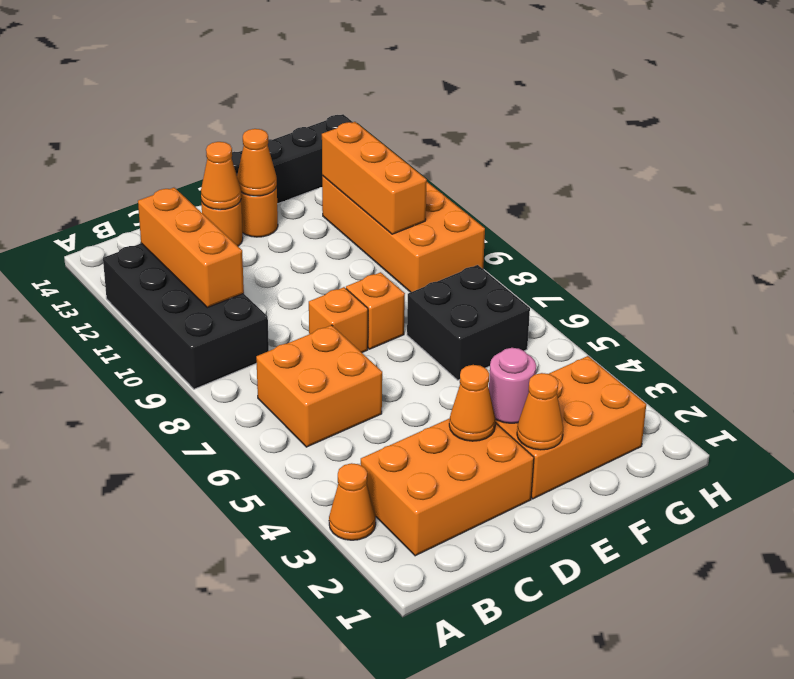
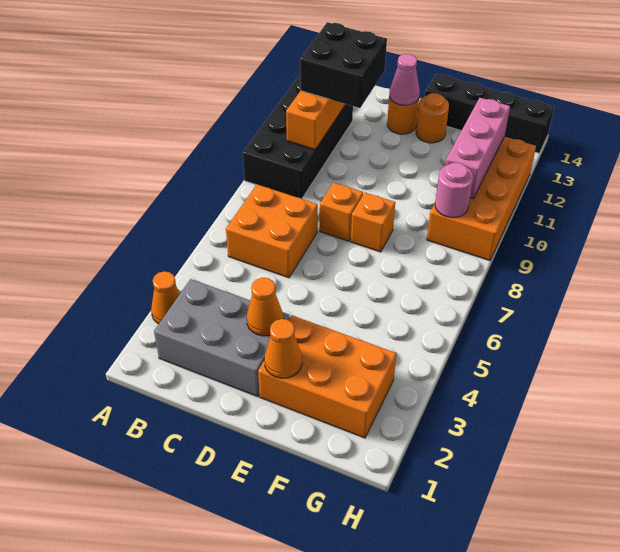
orange brick B2:D3 level 1 -> grey brick B2:D3 level 1
orange cone D13 level 2 -> pink cone D13 level 2
pink round brick E3 level 2 -> pink round brick G9 level 2
orange cone E13 level 2 -> none
black brick F6:G7 level 1 -> black brick B11:C12 level 3
orange brick G10:G12 level 2 -> pink brick G10:G12 level 2

